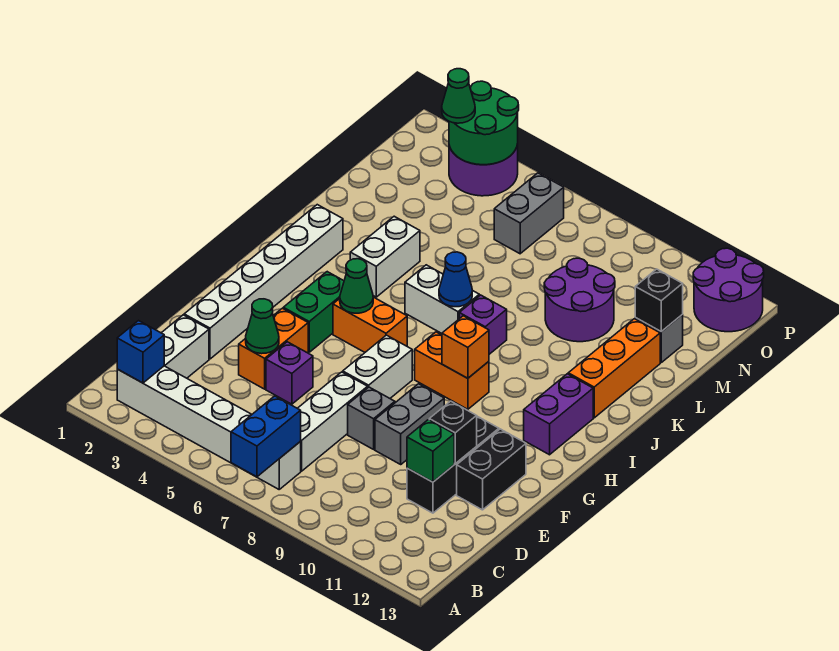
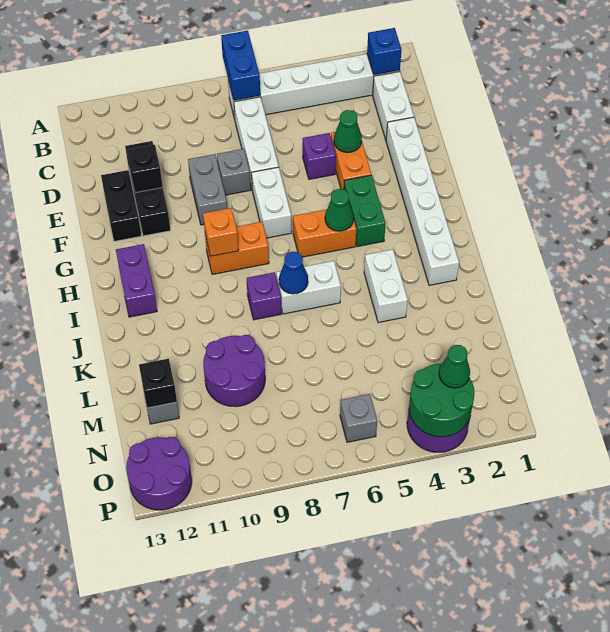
green brick D11 level 2 -> none
orange brick J12:L12 level 1 -> none
grey brick N6:O6 level 1 -> grey brick O6 level 1

